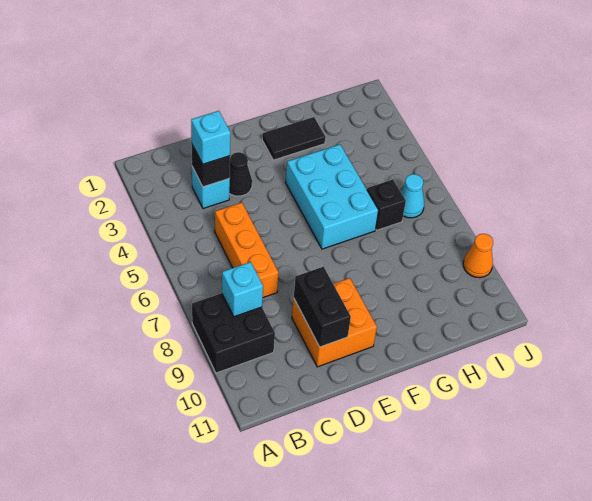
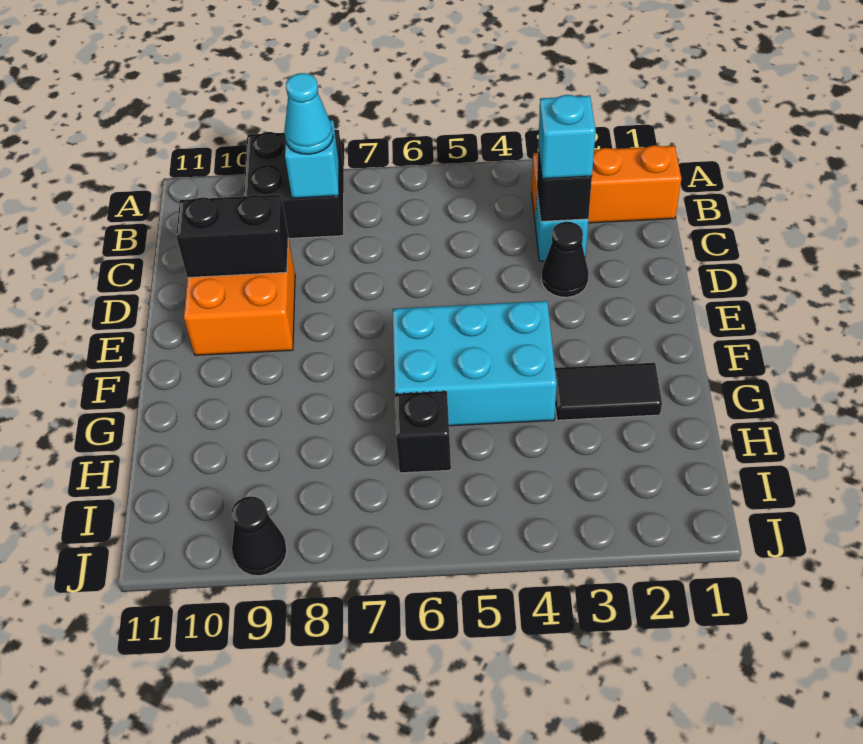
orange brick C5:C7 level 1 -> orange brick B1:B3 level 1
black tile F2:G2 level 1 -> black tile G2:G3 level 1
cyan cone I6 level 1 -> cyan cone B8 level 3
orange cone J9 level 1 -> black cone J9 level 1

